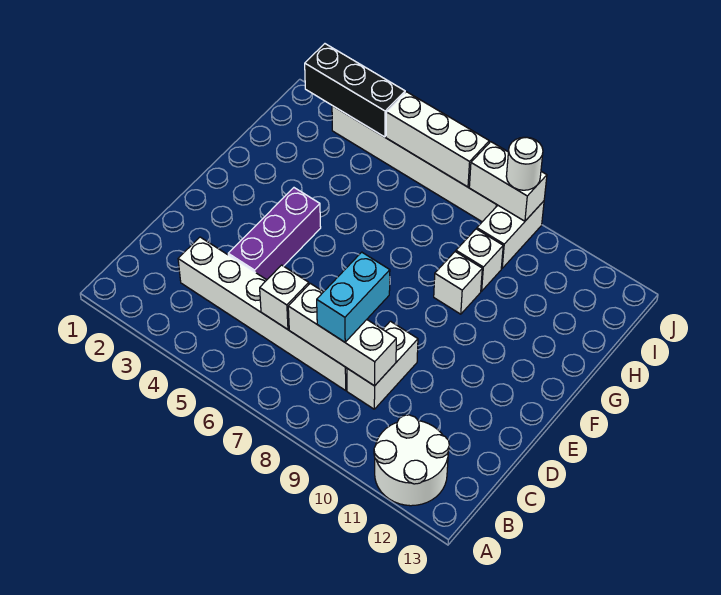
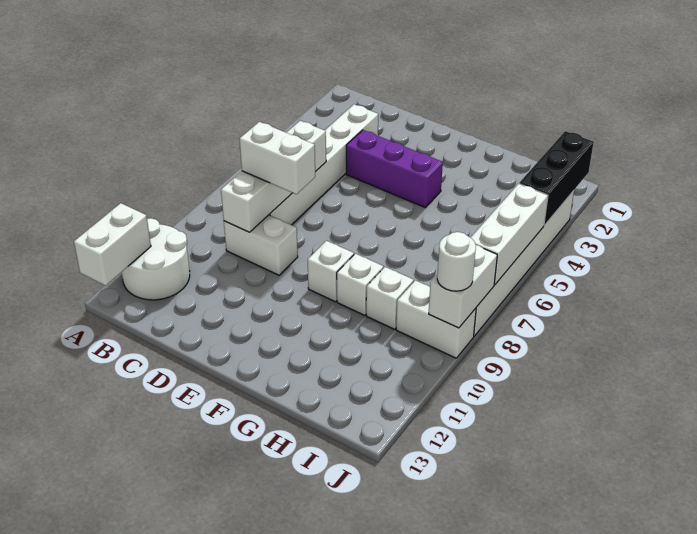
none -> white brick A12:A13 level 2
cyan brick C8:D8 level 3 -> white brick C8:D8 level 3
none -> white brick F9 level 1

